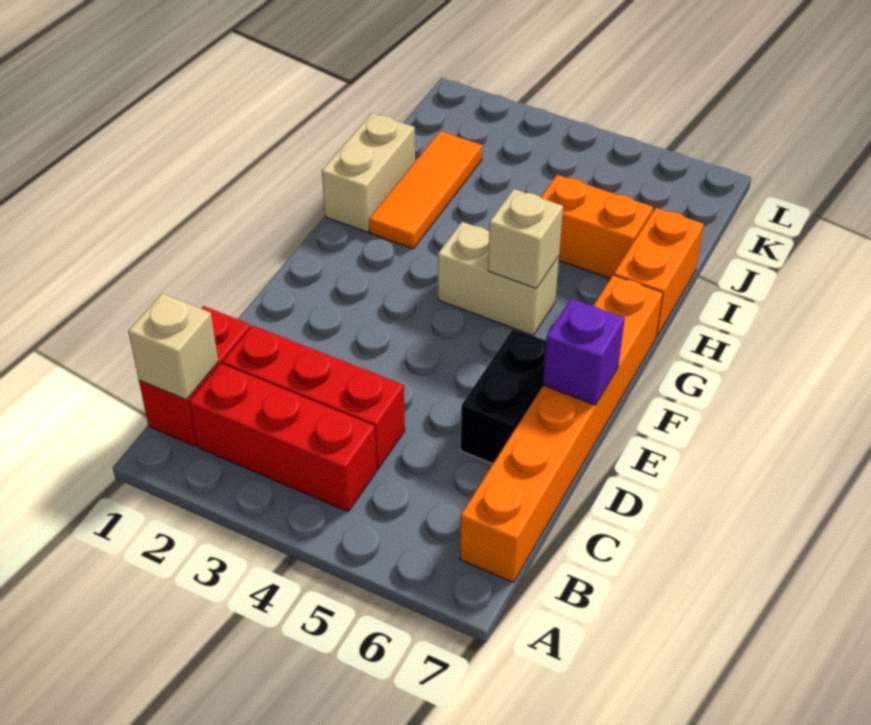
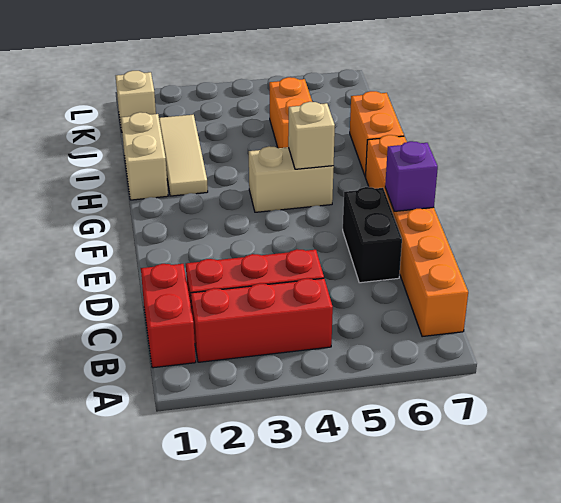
tan brick B1 level 2 -> tan brick K1 level 1
orange tile H2:J2 level 1 -> tan tile H2:J2 level 1
orange brick I5:I6 level 1 -> orange brick I5:J5 level 1

